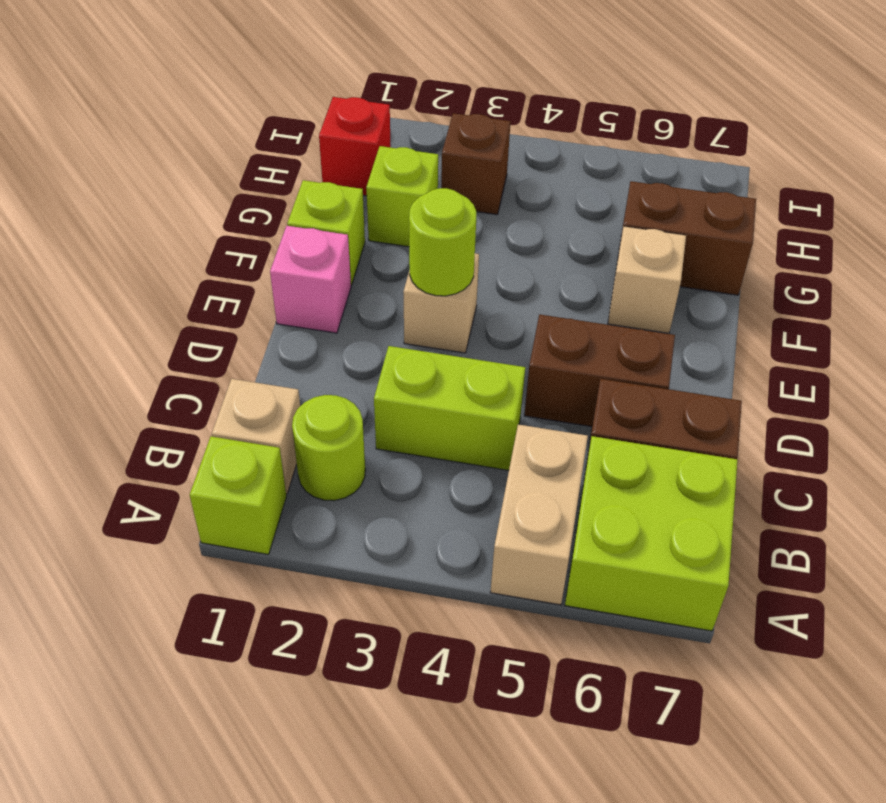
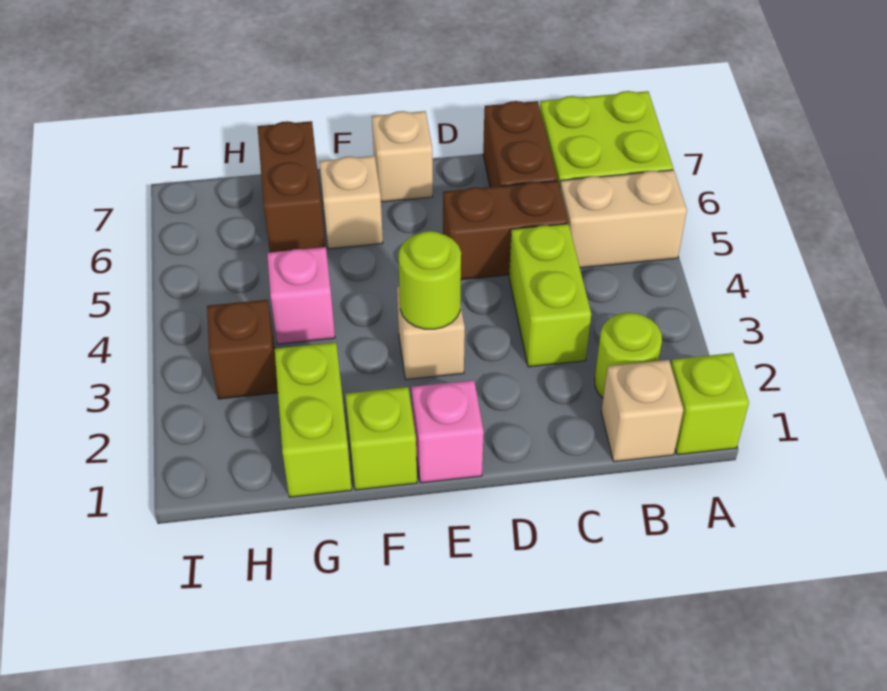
brown brick D5:D6 level 1 -> brown brick C5:D5 level 1
none -> tan brick E7 level 1
lime brick G2 level 1 -> lime brick G1:G2 level 1
none -> pink brick G4 level 1
red brick H1 level 1 -> none

